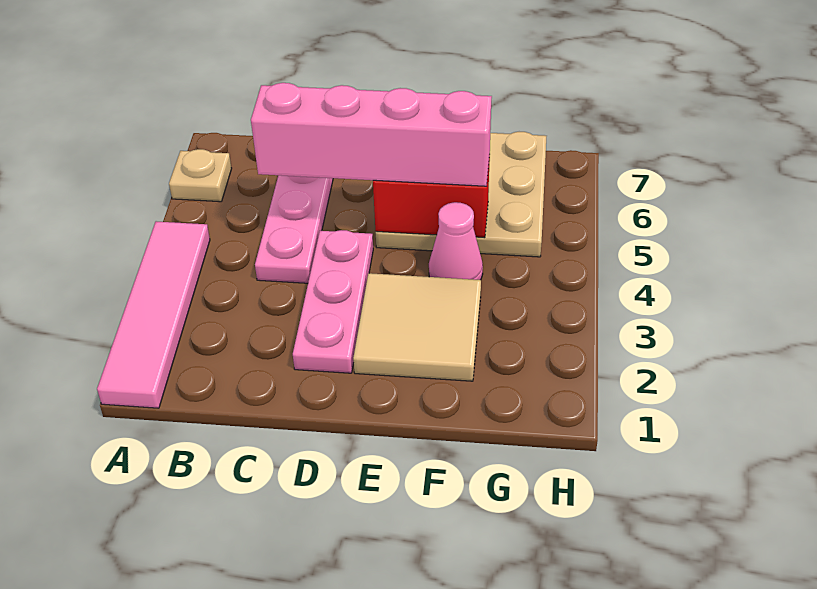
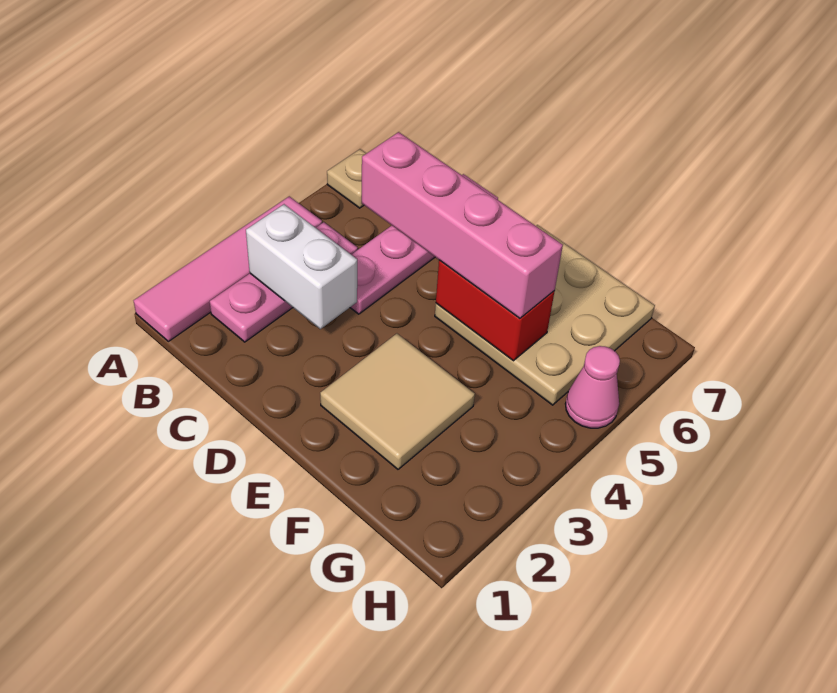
none -> white brick B3:C3 level 2
pink plate D2:D4 level 1 -> pink plate B2:B4 level 1
pink cone F4 level 1 -> pink cone H5 level 1

